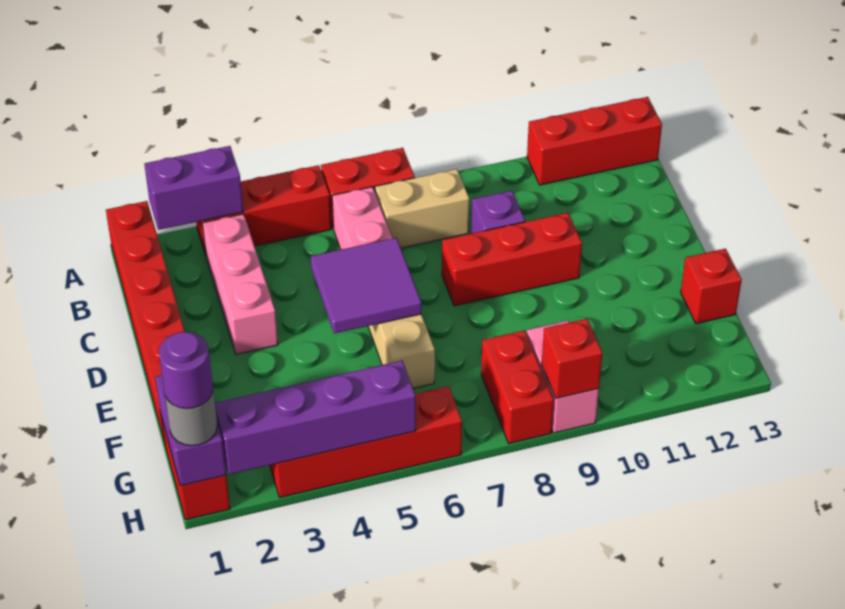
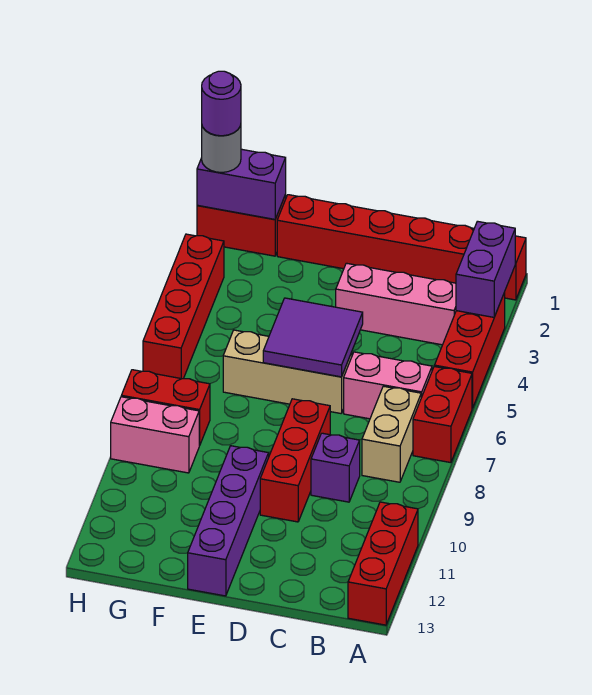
red brick F13 level 1 -> none
purple brick H2:H5 level 2 -> purple brick E10:E13 level 1
red brick H9 level 2 -> none

